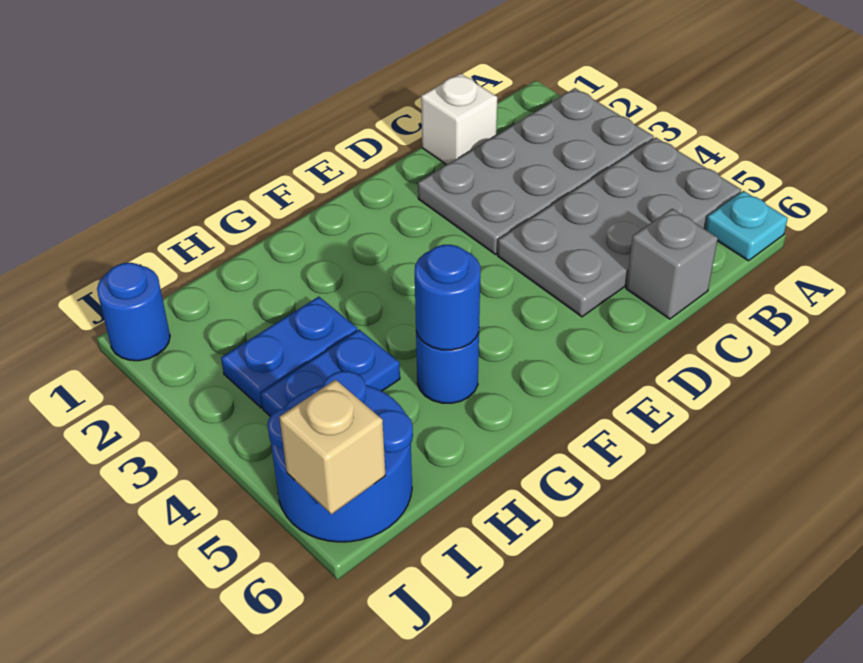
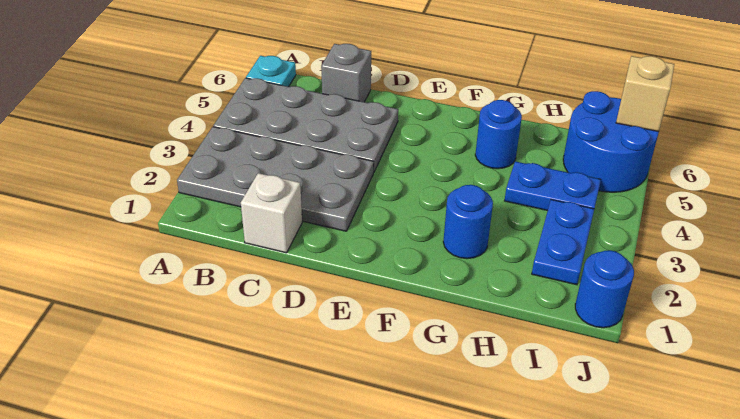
blue round brick G5 level 2 -> blue round brick G2 level 1
blue plate H3:I3 level 1 -> blue plate I2:I3 level 1

